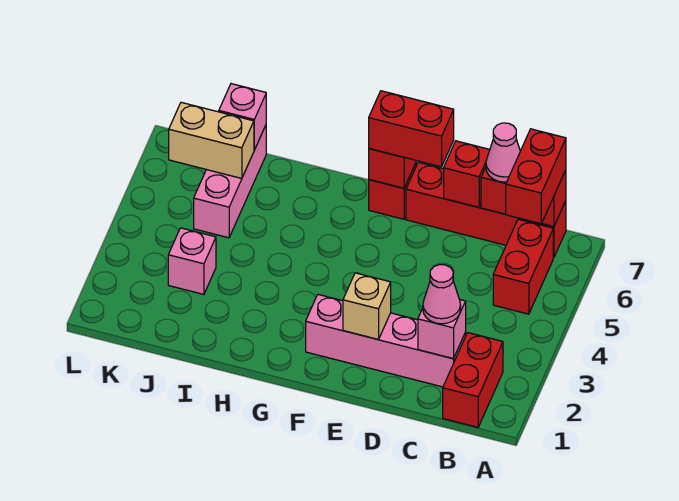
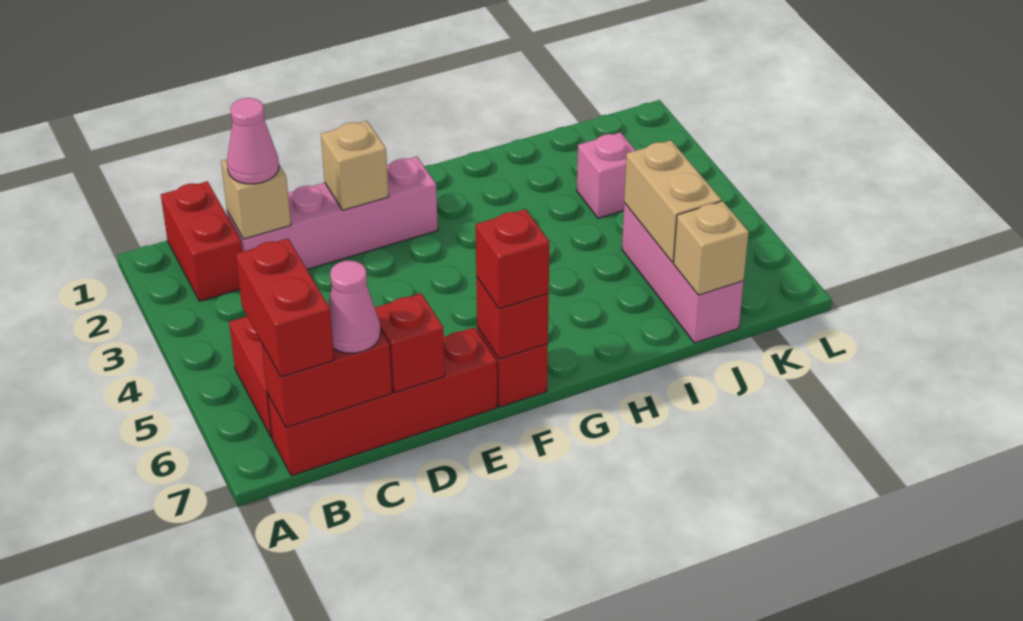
pink brick C2 level 2 -> tan brick C2 level 2
red brick E7:F7 level 3 -> red brick F7 level 3
tan brick J6:K6 level 2 -> tan brick J5:J6 level 2
pink brick J7 level 2 -> tan brick J7 level 2

